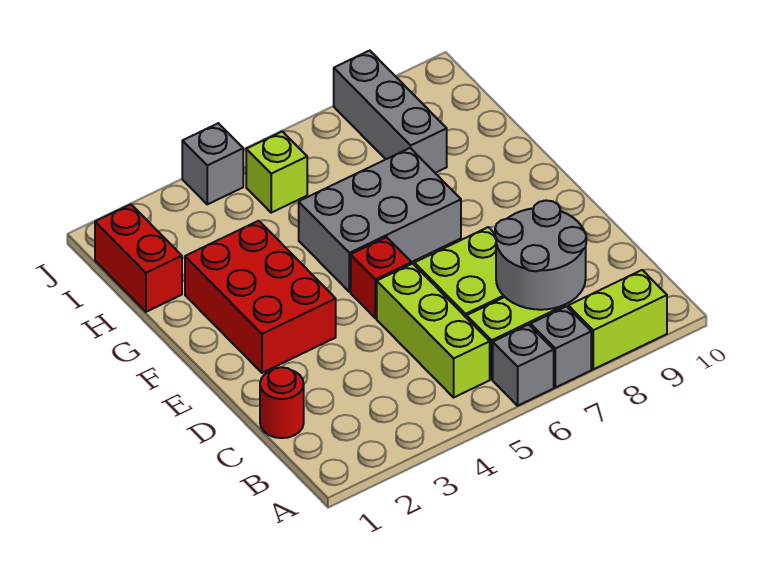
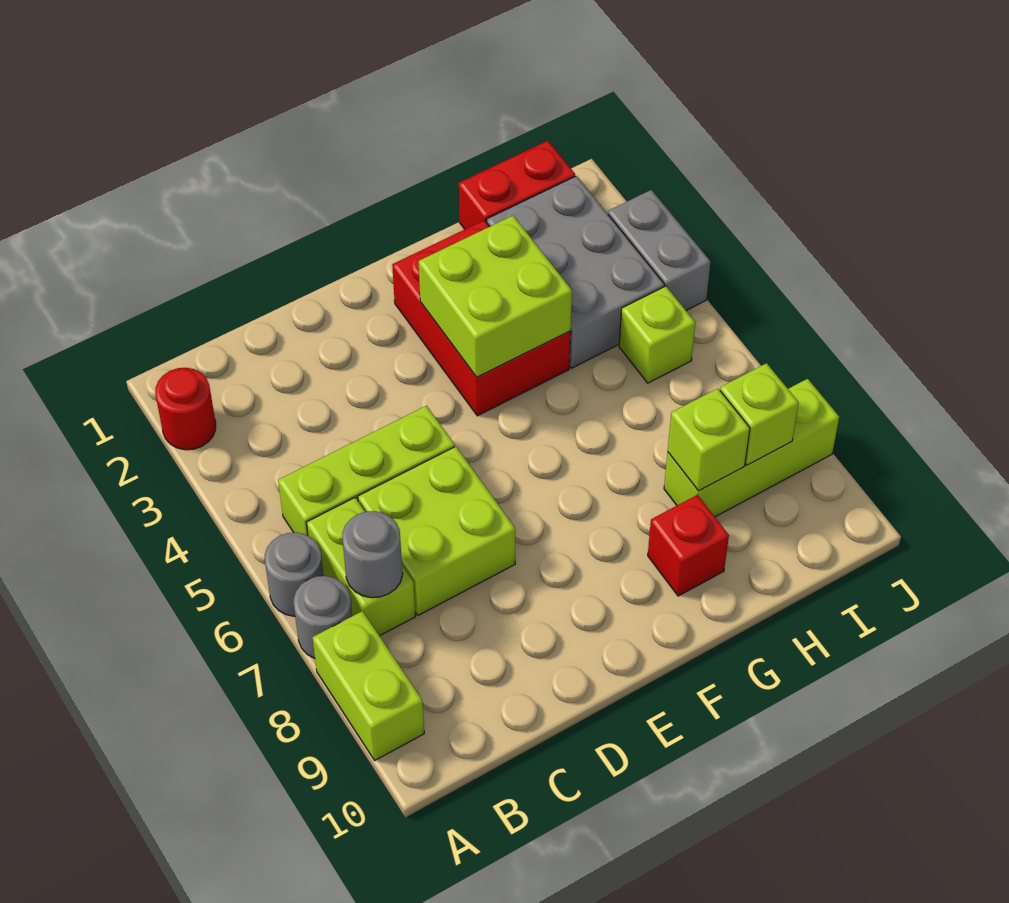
grey brick A6 level 1 -> grey round brick A6 level 1
grey brick A7 level 1 -> grey round brick A7 level 1
grey round brick B7:C8 level 2 -> grey round brick B7 level 2
red round brick C1 level 1 -> red round brick A2 level 1
red brick E2:G3 level 1 -> red brick F2:G4 level 1
red brick E5 level 1 -> red brick G9 level 1
none -> lime brick F3:G4 level 2
grey brick F5:G7 level 1 -> grey brick H2:I4 level 1
grey brick H8:J8 level 1 -> lime brick H8:J8 level 1
none -> lime brick H8 level 2
none -> lime brick I8 level 2
grey brick J4 level 1 -> grey brick J3:J4 level 1

